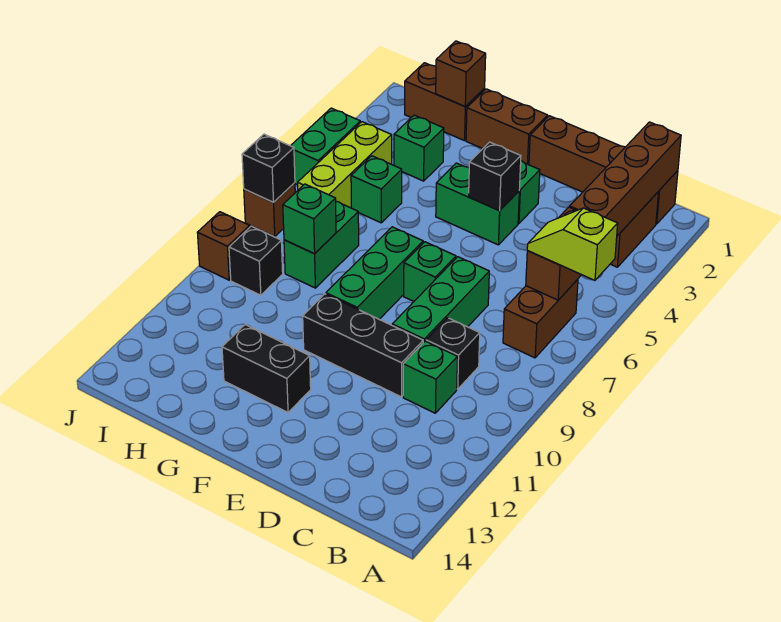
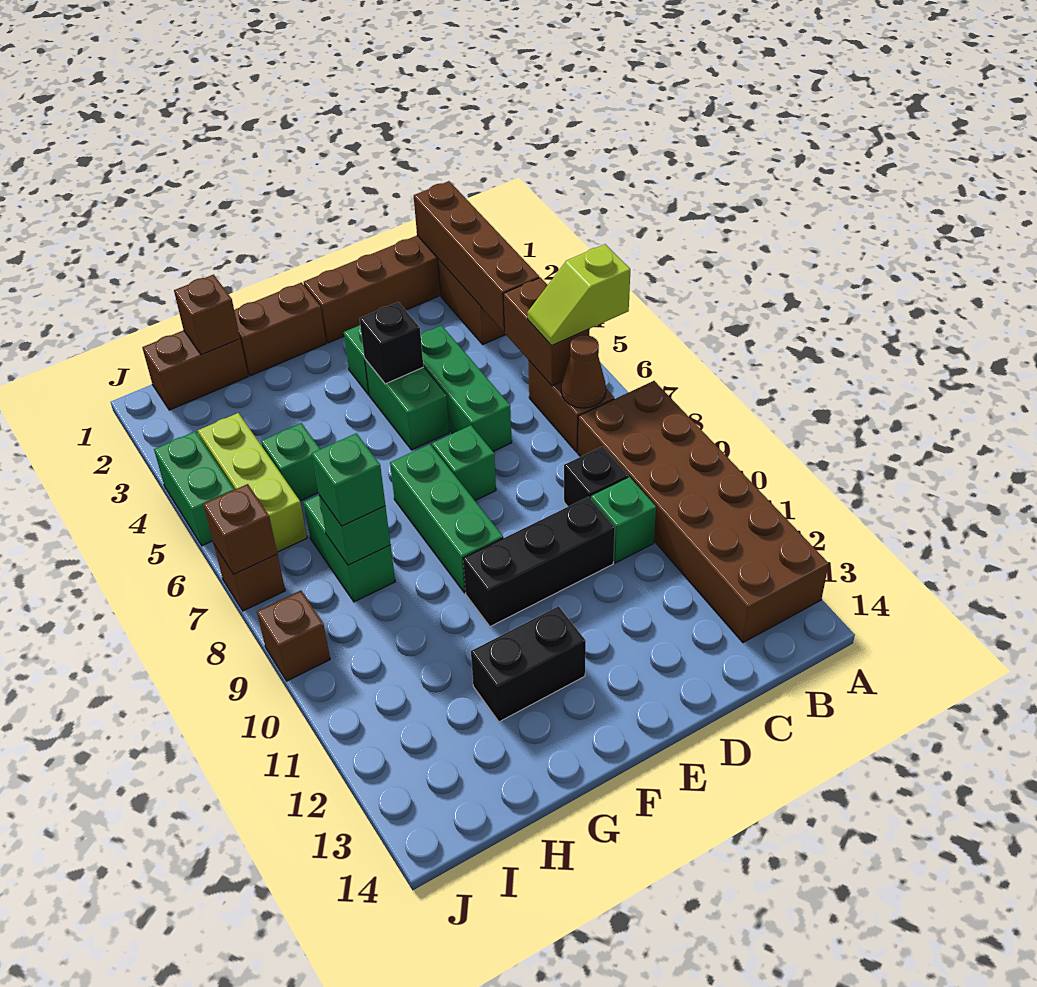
none -> brown brick A8:B13 level 1
none -> brown cone B7 level 2
green brick D7:D9 level 1 -> green brick D4:D6 level 1
green brick E4:F4 level 1 -> green brick E4:E5 level 1
green brick H3 level 1 -> green brick H8 level 3
black brick I9 level 1 -> none
black brick J7 level 2 -> brown brick J7 level 2

